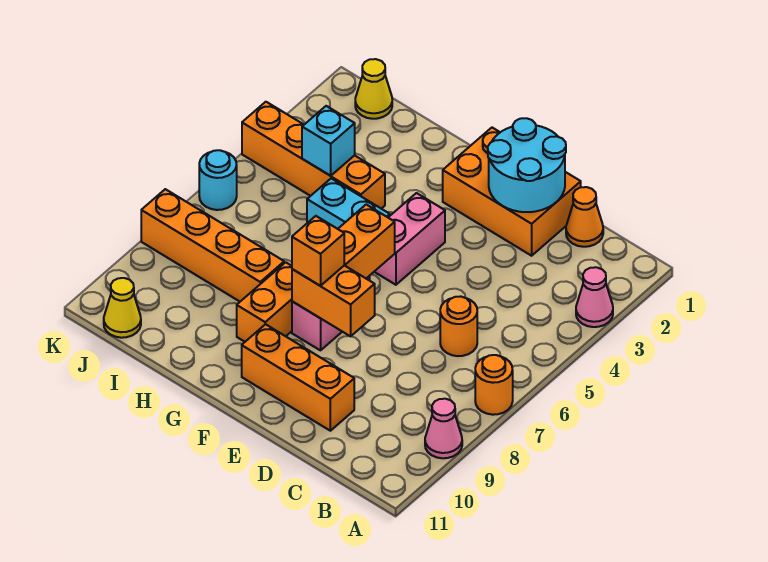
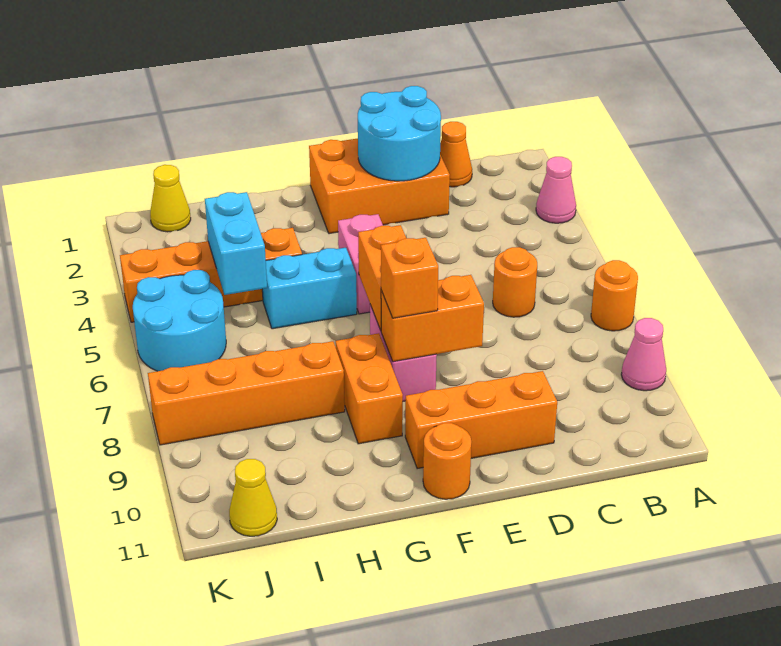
none -> orange round brick F11 level 1
cyan brick I4 level 2 -> cyan brick I4:I5 level 2
cyan round brick K6 level 1 -> cyan round brick J5:K6 level 1

